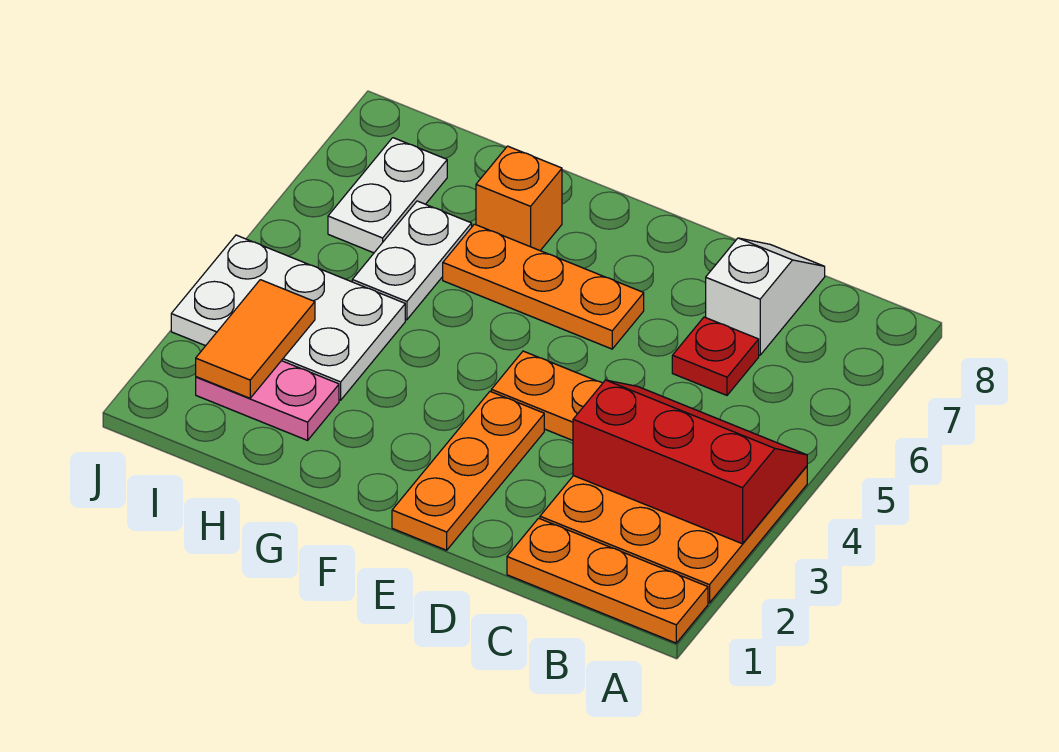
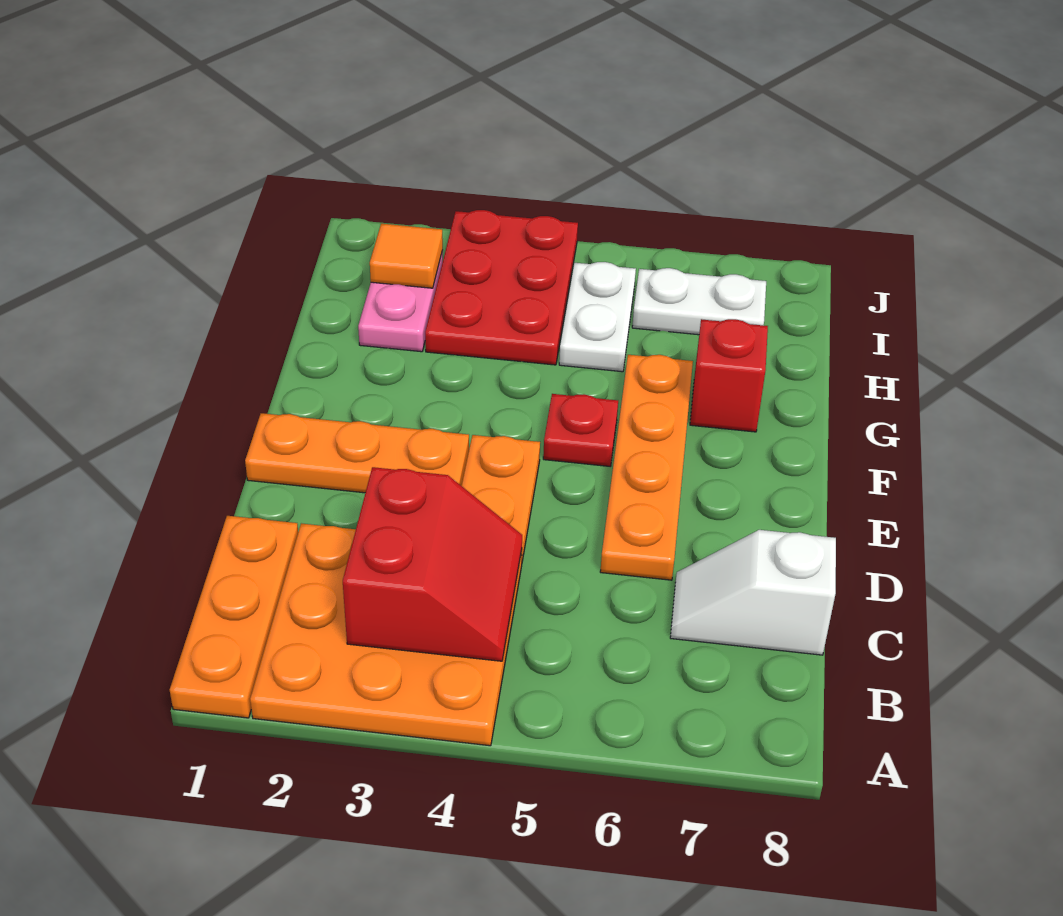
red slope A3:C4 level 2 top 3 -> red slope B3:C4 level 2 top 3
red plate C6 level 1 -> red plate F5 level 1
white slope C7:C8 level 1 top 7 -> white slope C7:C8 level 1 top 8
orange plate E6:G6 level 1 -> orange plate D6:G6 level 1
orange brick G7 level 1 -> red brick G7 level 1
white plate H3:J4 level 1 -> red plate H3:J4 level 1
white plate H5:H6 level 1 -> white plate H5:I5 level 1
orange tile I2:I3 level 2 -> orange tile I2 level 2

